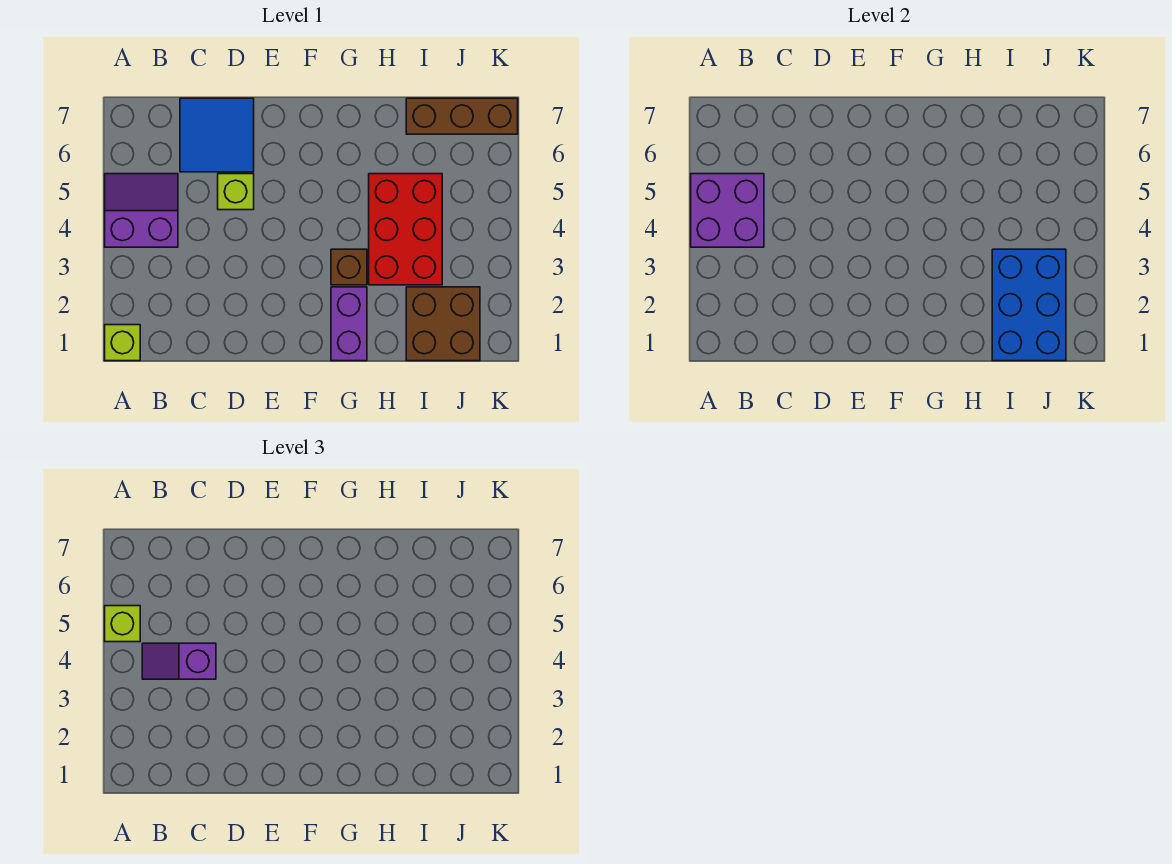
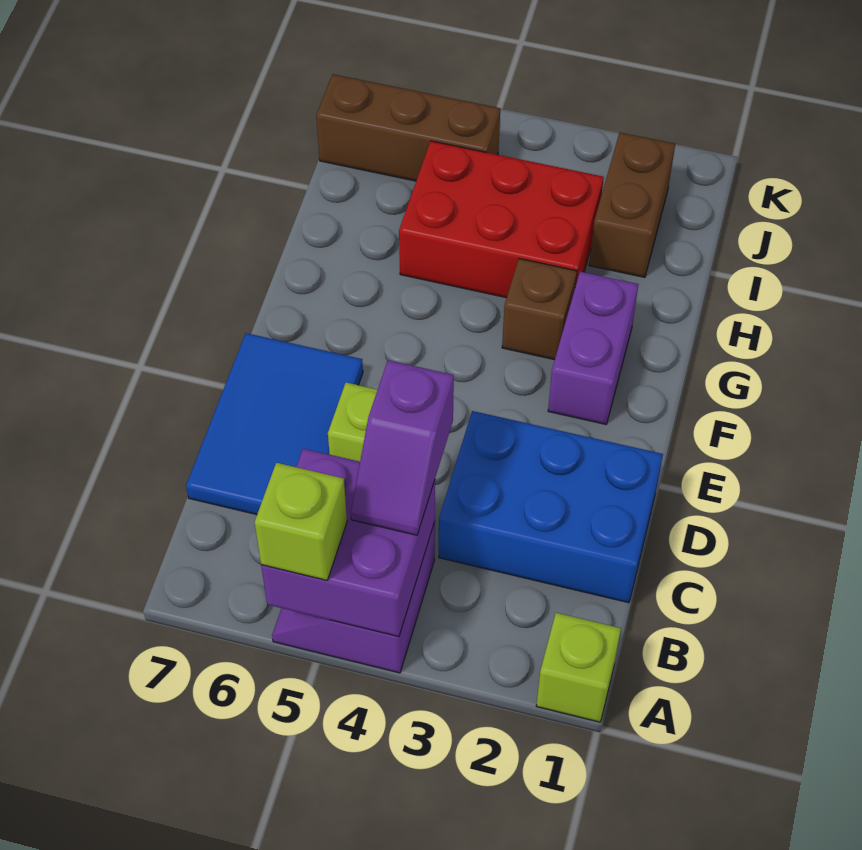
blue tile C6:D7 level 1 -> blue tile C6:E7 level 1
purple brick G1:G2 level 1 -> purple brick F2:G2 level 1
brown brick I1:J2 level 1 -> brown brick I2:J2 level 1
blue brick I1:J3 level 2 -> blue brick C1:D3 level 1
brown brick I7:K7 level 1 -> brown brick J5:J7 level 1

